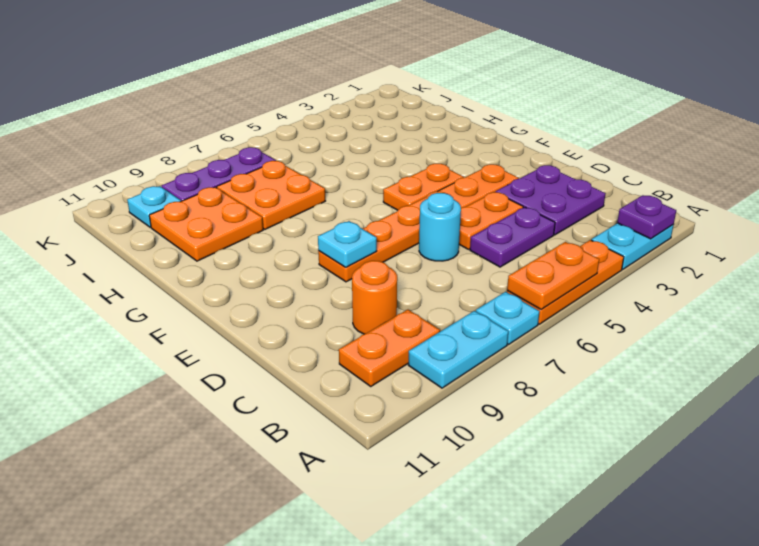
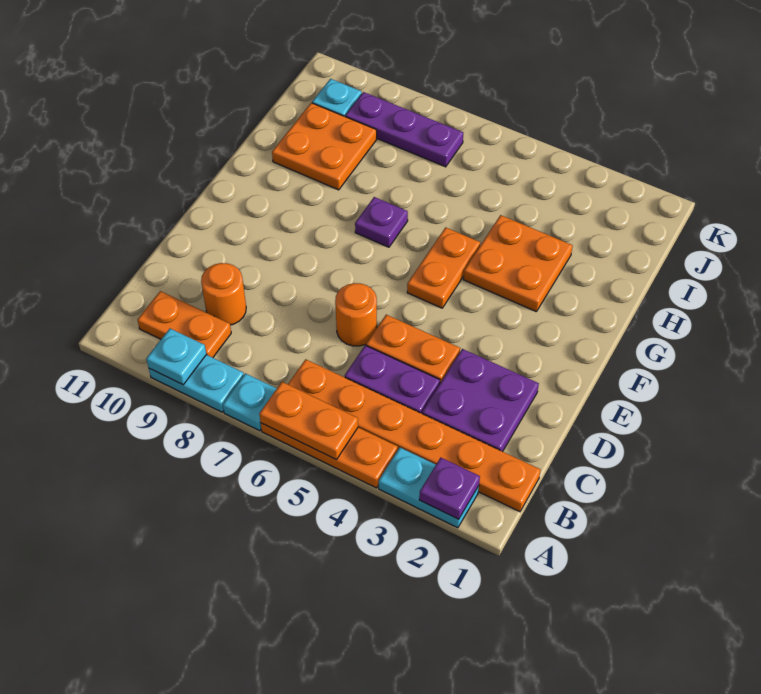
cyan round brick D6 level 1 -> orange round brick D6 level 1
orange plate E3:E8 level 1 -> orange plate B1:B6 level 1
cyan plate E8 level 2 -> cyan plate A9 level 2
orange plate F4:F5 level 1 -> orange plate F5:G5 level 1
none -> purple plate G7 level 1
orange plate H7:I8 level 1 -> orange plate G3:H4 level 1

